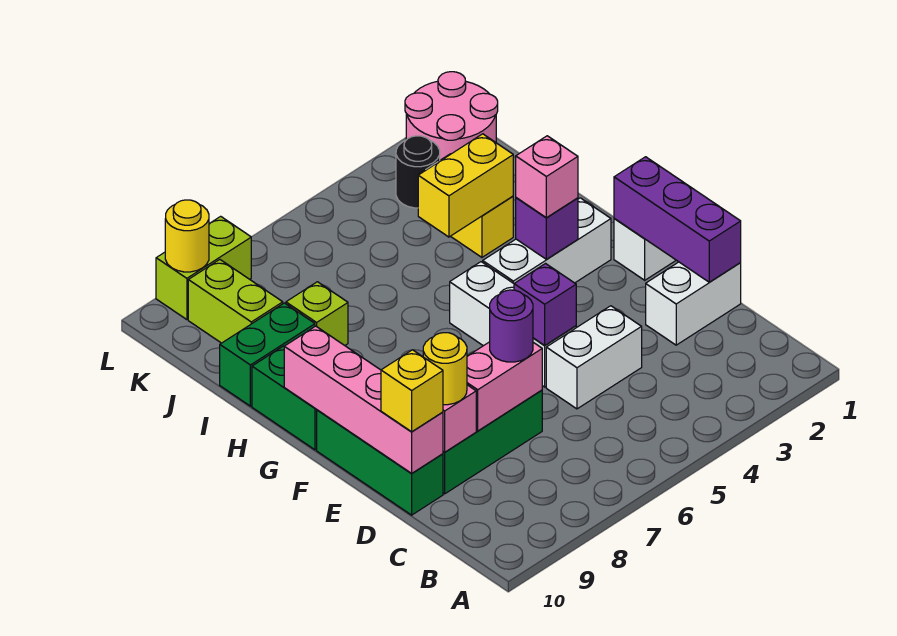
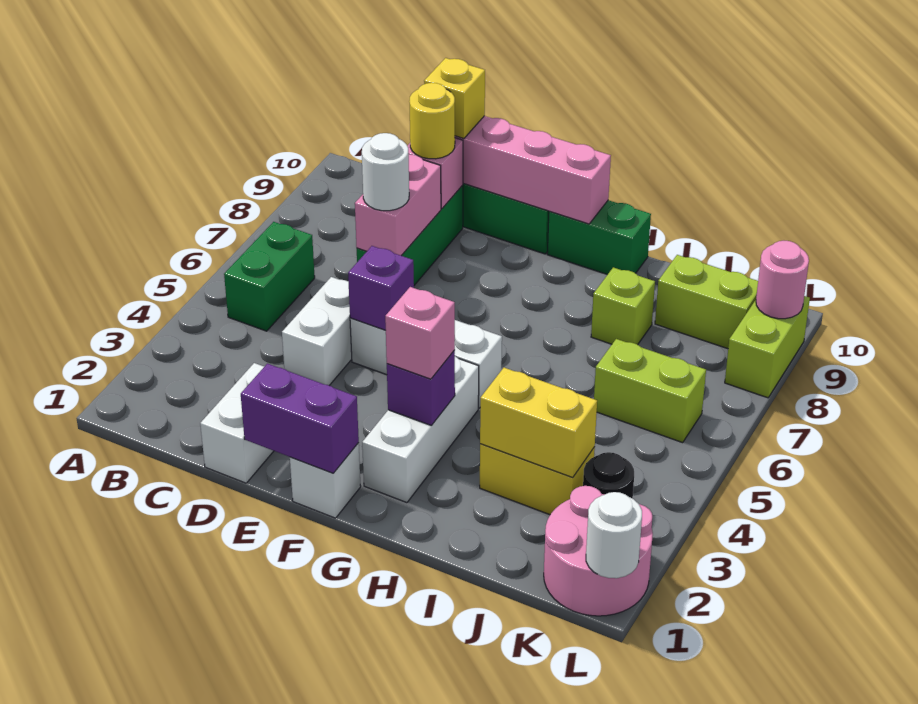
purple brick D1:F1 level 2 -> purple brick E1:F1 level 2
purple round brick D7 level 3 -> white round brick D7 level 3
yellow brick I3:I4 level 2 -> yellow brick I3:J3 level 2
green brick I9:I10 level 1 -> green brick B5:B6 level 1
none -> lime brick J6:K6 level 1
none -> white round brick L1 level 2
yellow round brick L9 level 2 -> pink round brick L9 level 2

